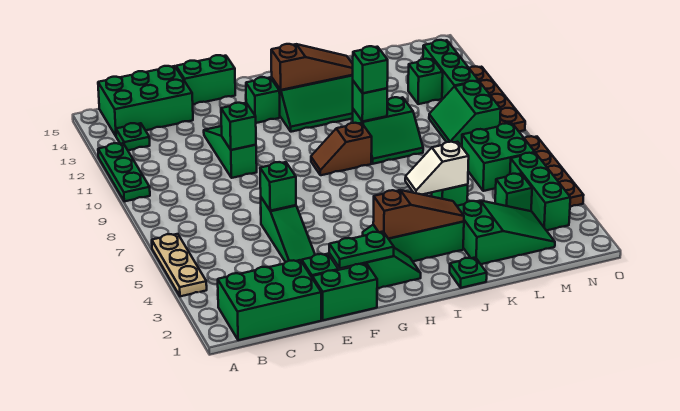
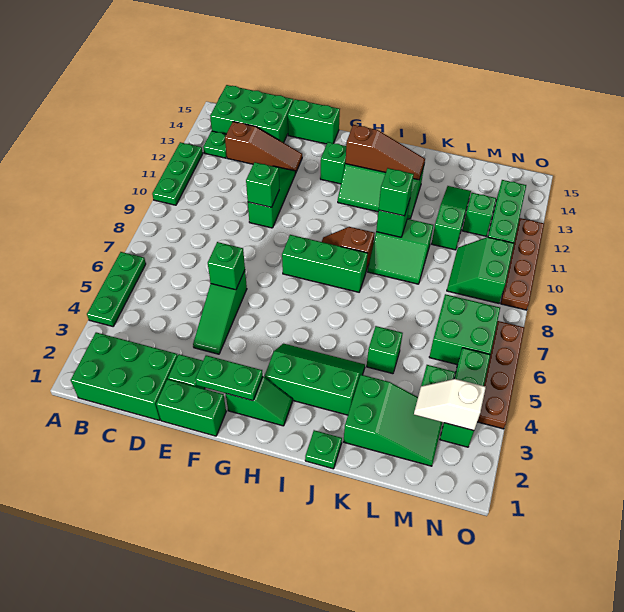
tan plate A4:A6 level 1 -> green plate A4:A6 level 1
none -> green brick G8:I8 level 1
brown slope H3:J3 level 2 top H -> brown slope C13:E13 level 1 top C
white slope J5:K5 level 2 top K -> white slope M3:N3 level 2 top N
none -> green slope L11:L13 level 1 top 11

